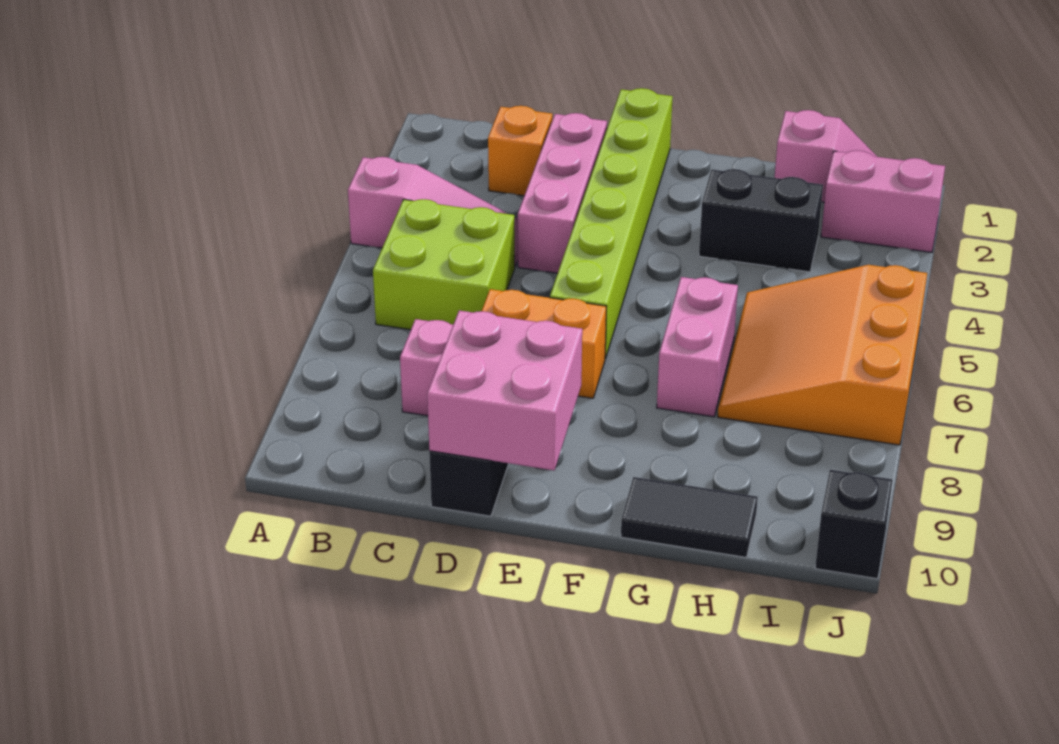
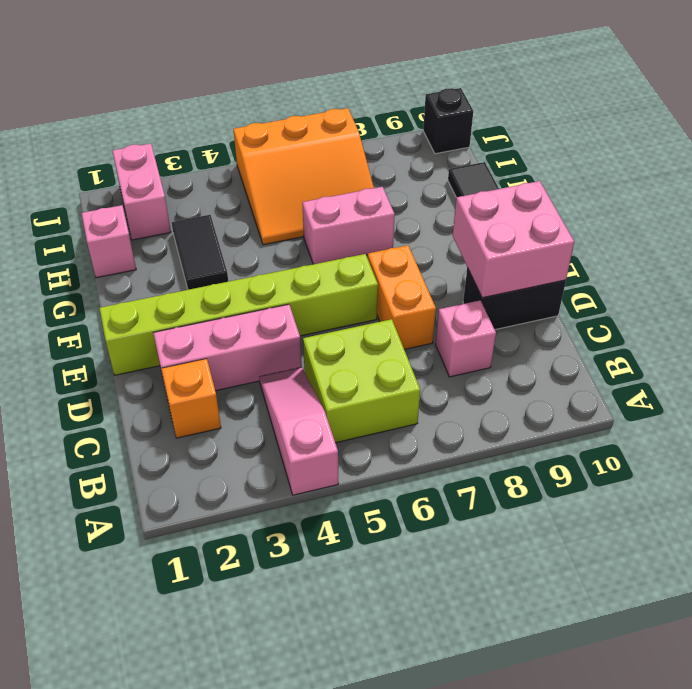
black brick G3:H3 level 1 -> black tile G3:H3 level 1

